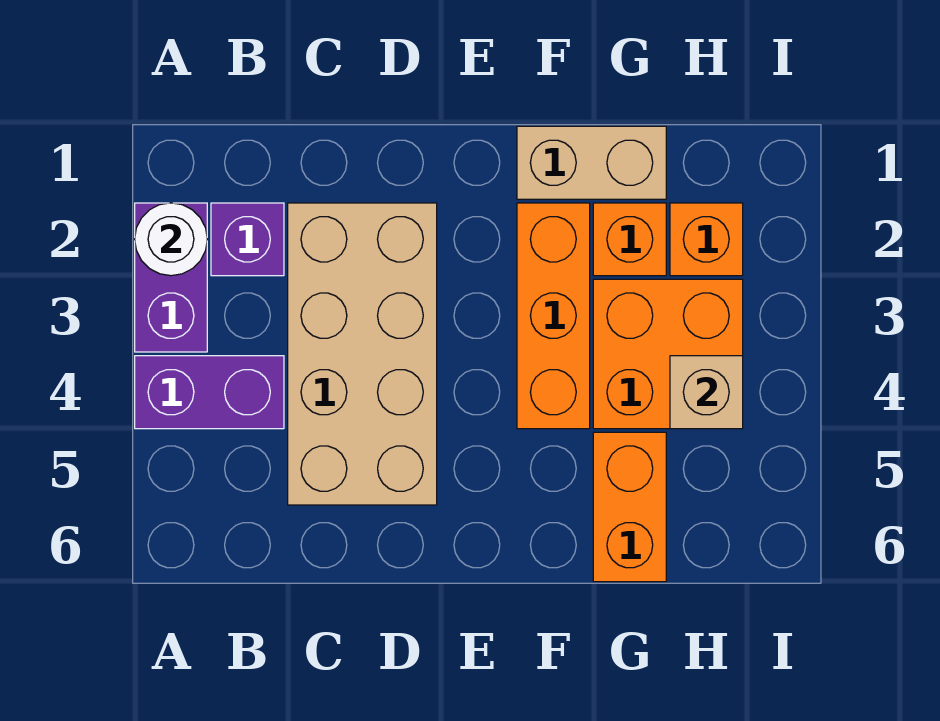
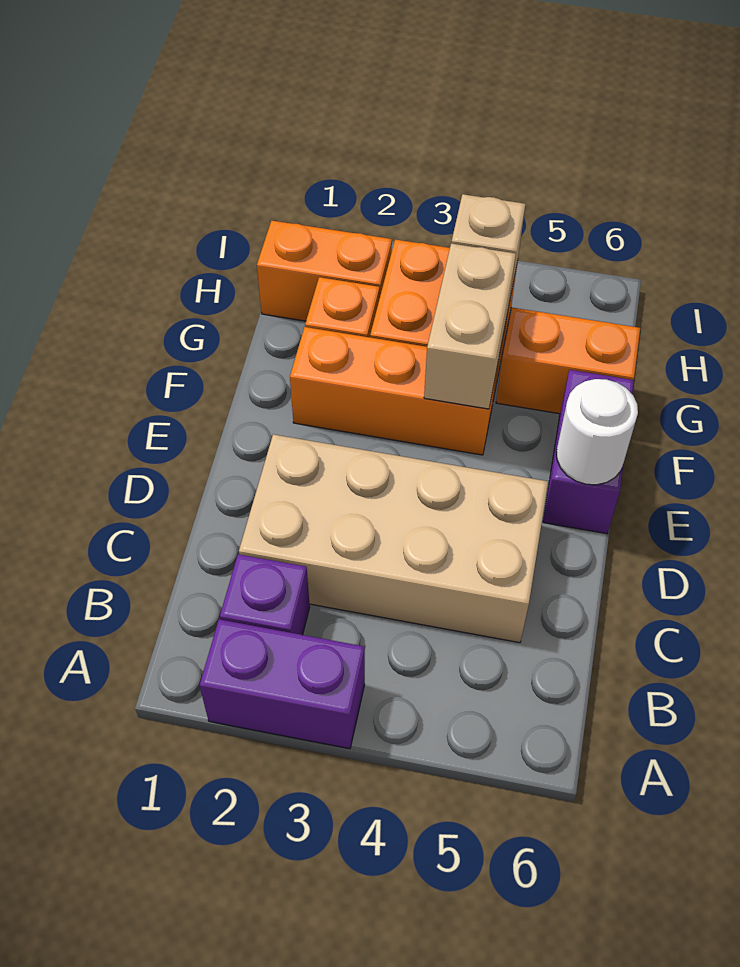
white round brick A2 level 2 -> white round brick E6 level 2
purple brick A4:B4 level 1 -> purple brick E6:F6 level 1
tan brick F1:G1 level 1 -> tan brick F4:G4 level 2
orange brick H2 level 1 -> orange brick H1:H2 level 1

